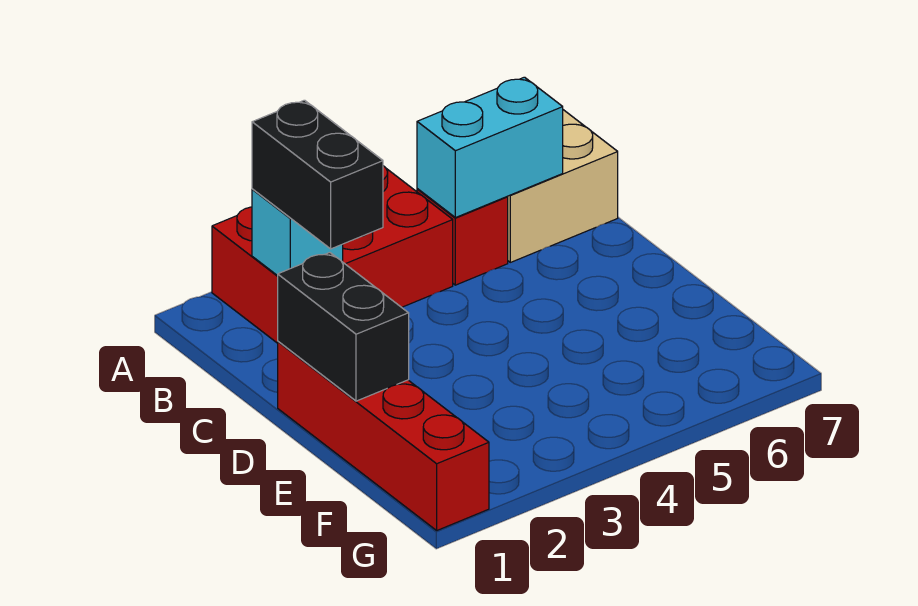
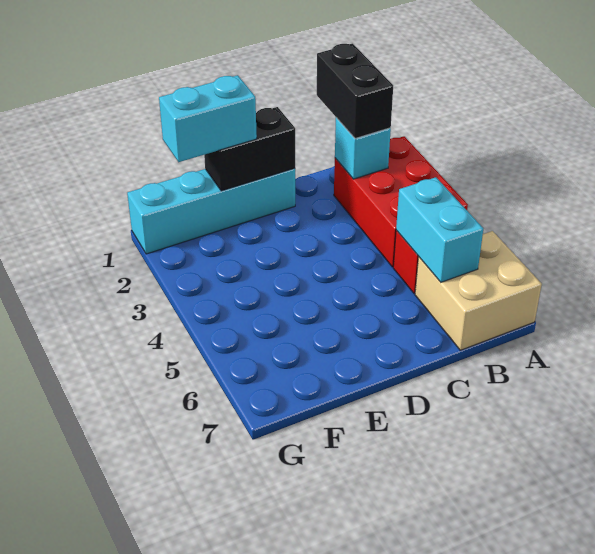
black brick B2:C2 level 3 -> black brick B1:B2 level 3
red brick D1:G1 level 1 -> cyan brick D1:G1 level 1
none -> cyan brick E1:F1 level 3

